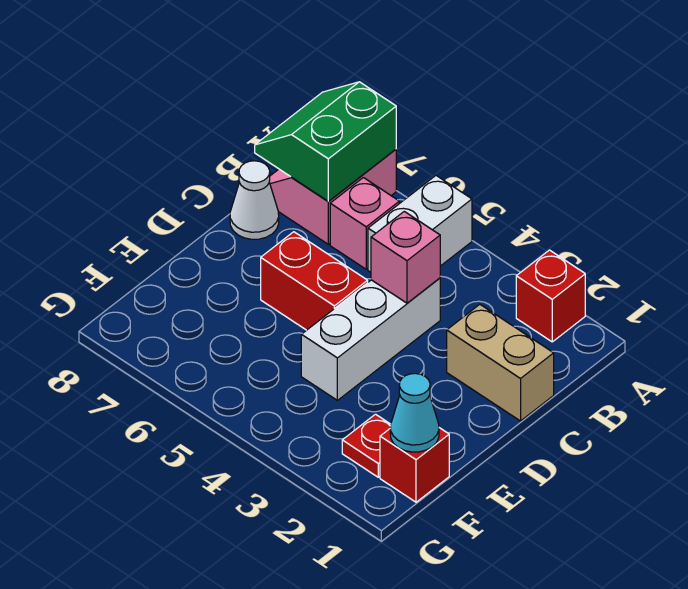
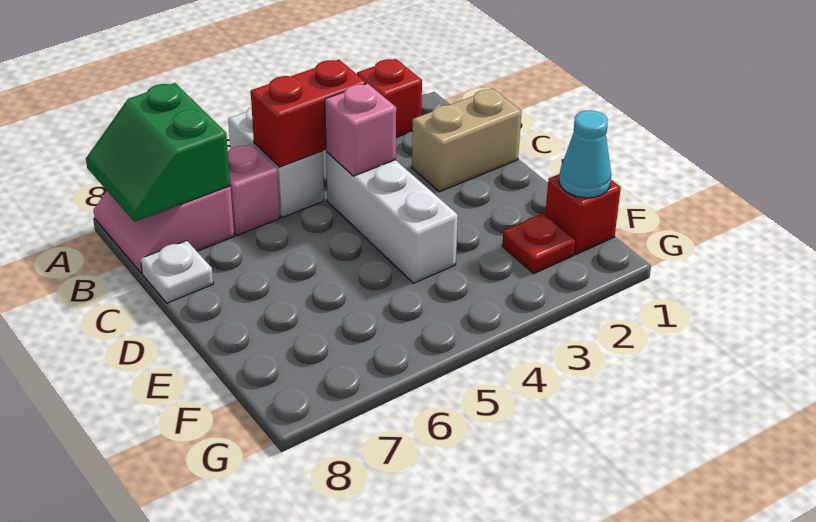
white cone C8 level 1 -> white plate C8 level 1
red brick D5:D6 level 1 -> red brick B4:B5 level 2

